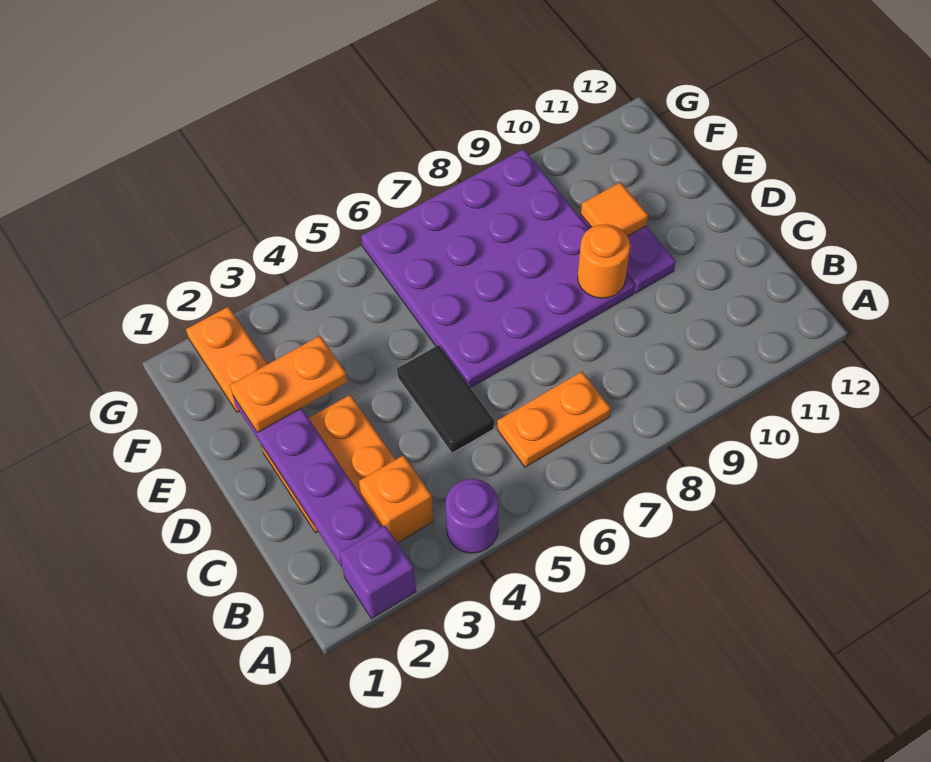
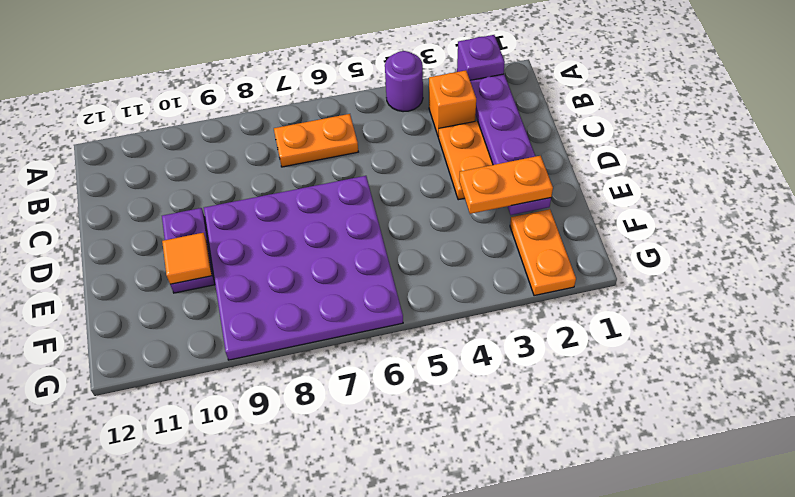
black tile C5:D5 level 1 -> none
orange round brick D9 level 2 -> none

